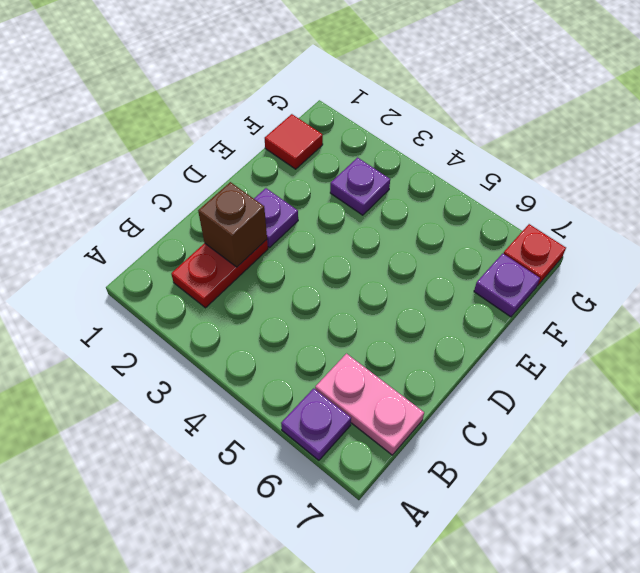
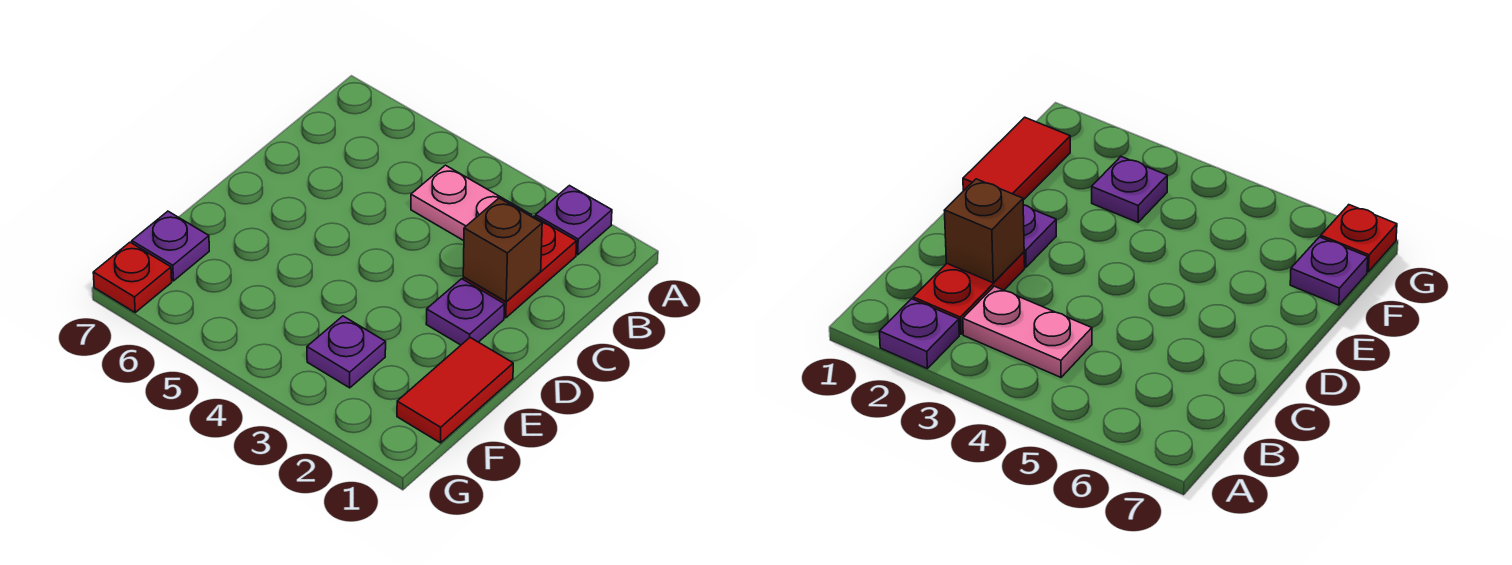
purple plate A6 level 1 -> purple plate A2 level 1
pink plate B6:B7 level 1 -> pink plate B3:B4 level 1
red tile F1 level 1 -> red tile E1:F1 level 1

